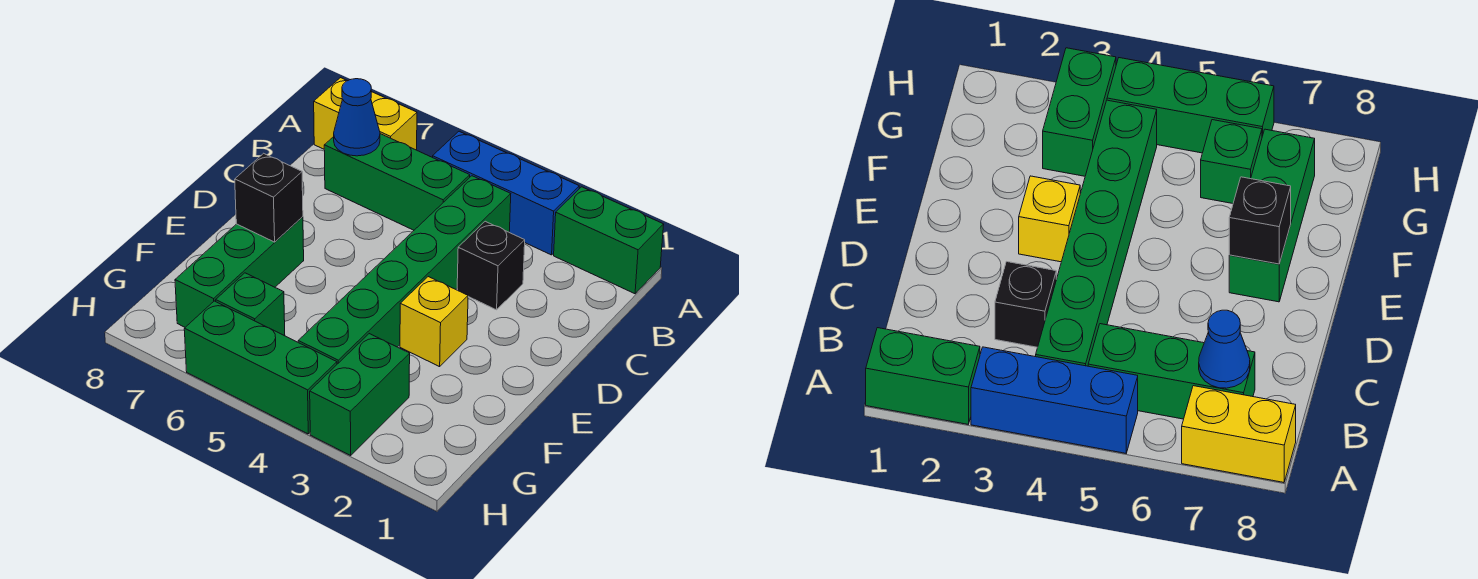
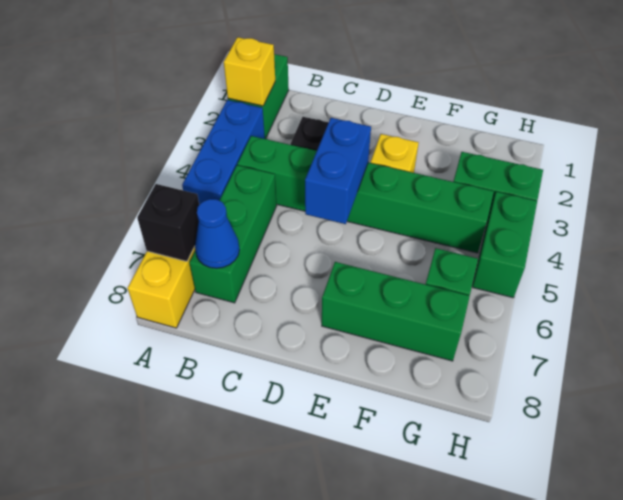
none -> yellow brick A2 level 2
none -> blue brick D4:D5 level 2
black brick E7 level 2 -> black brick A7 level 2
green brick H4:H6 level 1 -> green brick H4:H5 level 1

